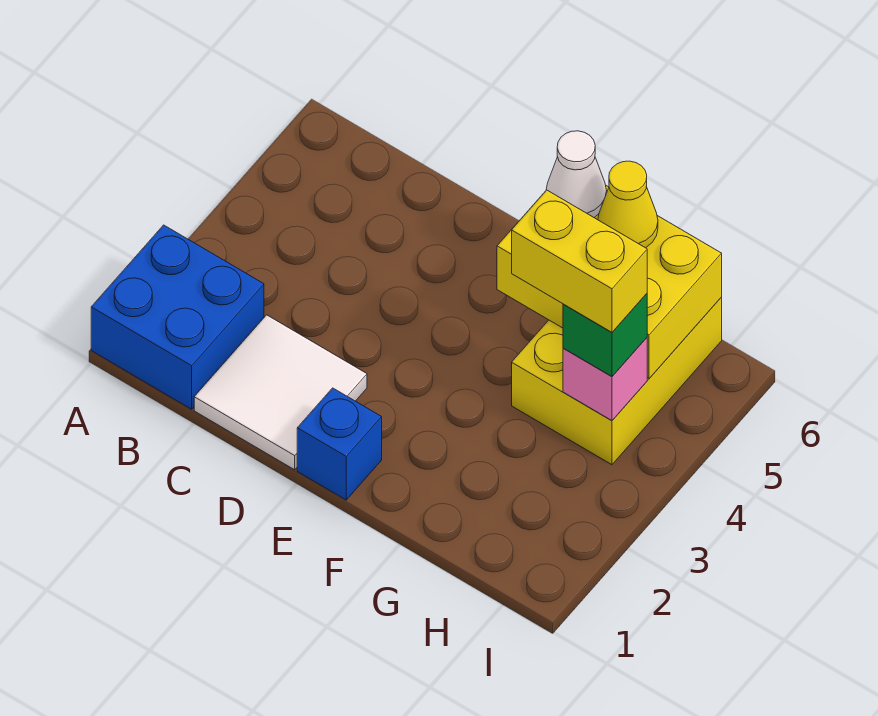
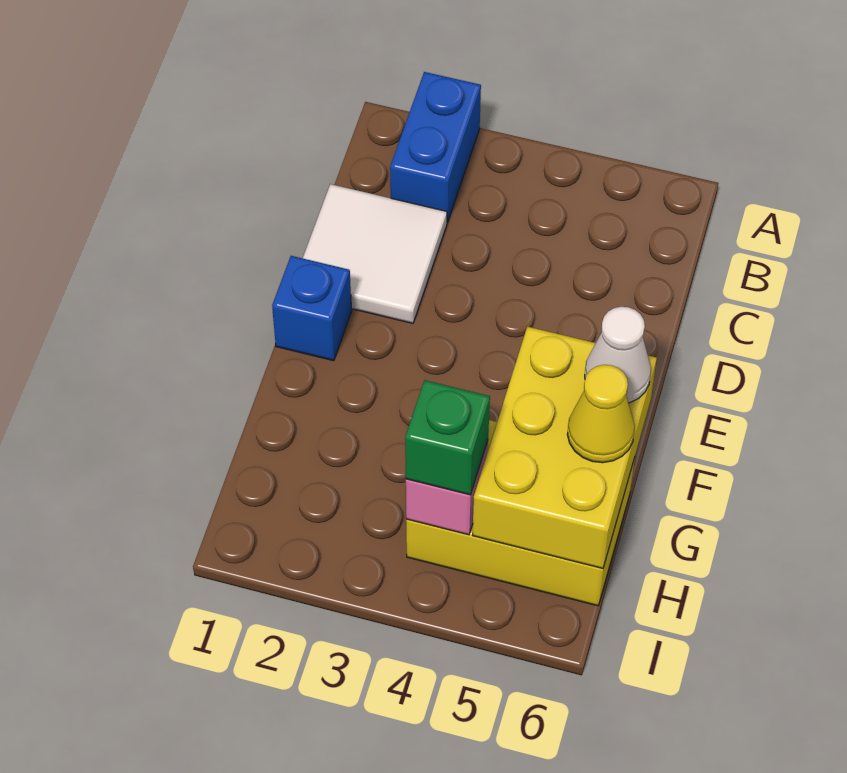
blue brick A1:B2 level 1 -> blue brick A2:B2 level 1
yellow brick G4:H4 level 4 -> none

